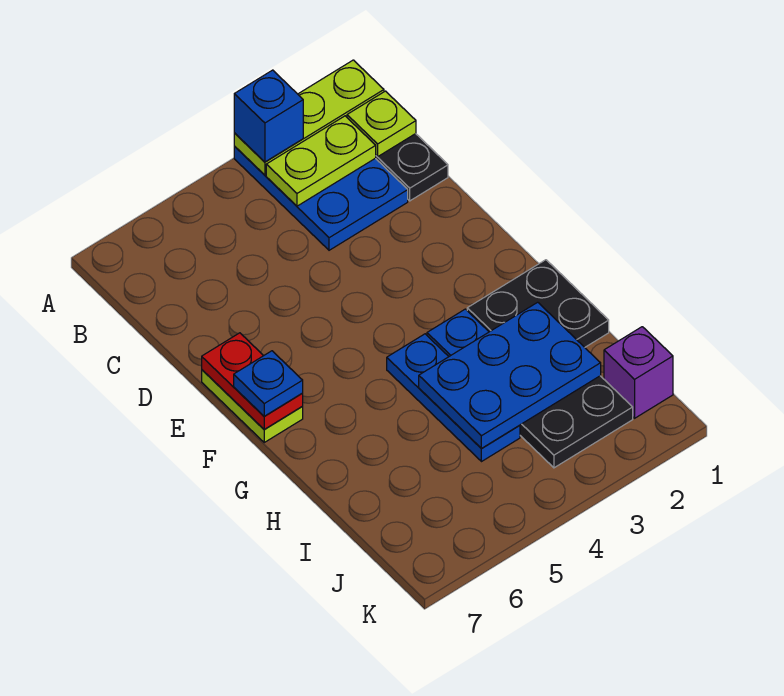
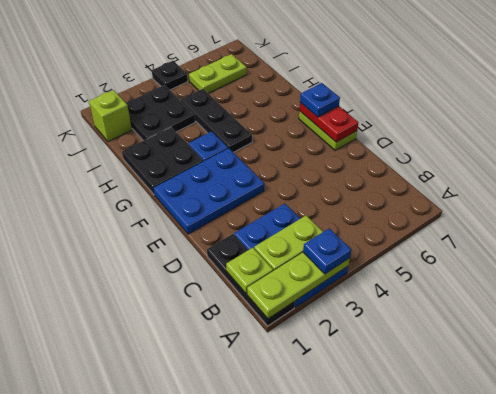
blue brick A3 level 3 -> blue plate A3 level 3
blue plate G4:I4 level 1 -> black plate G4:I4 level 1
blue plate H2:I4 level 2 -> blue plate E1:F3 level 1
purple brick J1 level 1 -> lime brick J1 level 1
none -> lime plate J5:J6 level 1
none -> black plate K4 level 1

